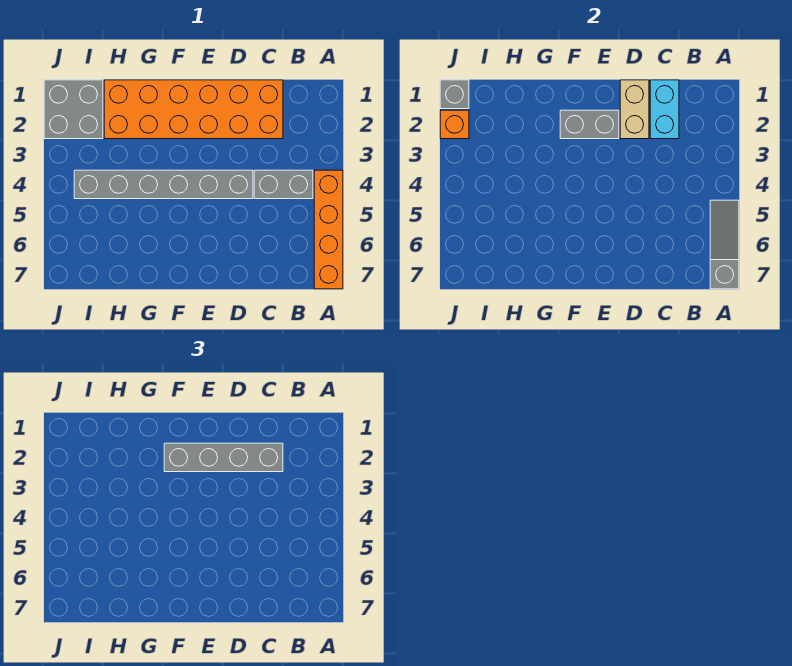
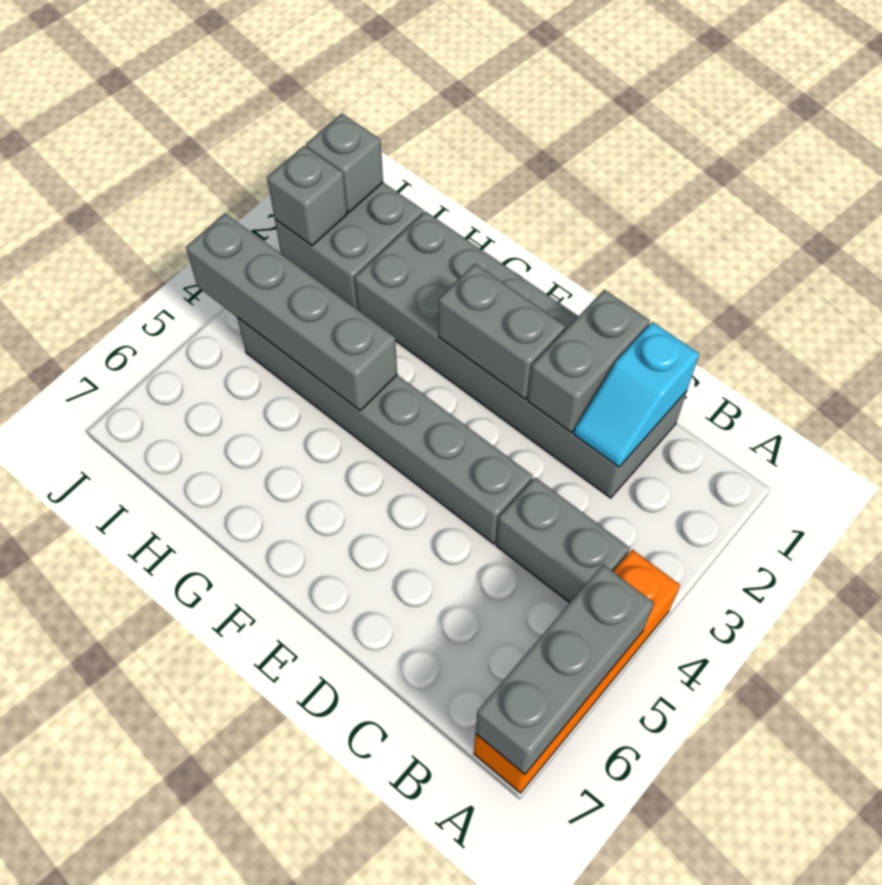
grey slope A5:A7 level 2 top 7 -> grey brick A5:A7 level 2
orange brick C1:H2 level 1 -> grey brick C1:H2 level 1
cyan brick C1:C2 level 2 -> cyan slope C1:C2 level 2 top 1
grey brick C2:F2 level 3 -> grey brick G4:J4 level 2
tan brick D1:D2 level 2 -> grey brick D1:D2 level 2
orange brick J2 level 2 -> grey brick J2 level 2

